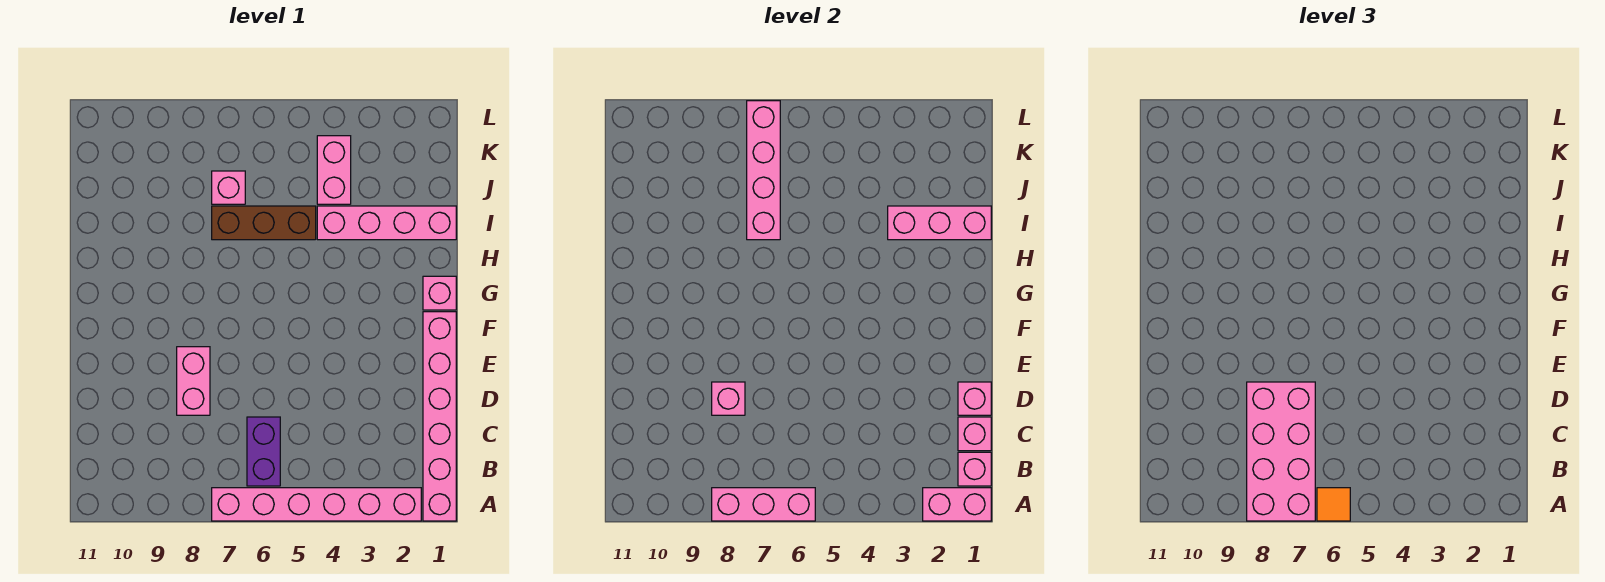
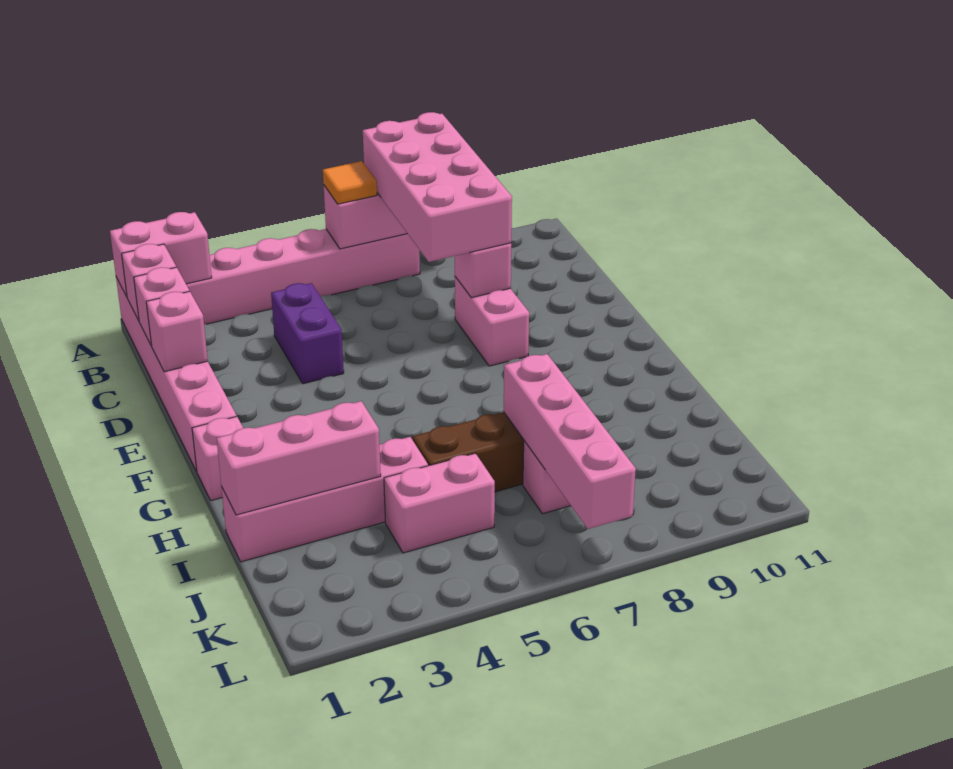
purple brick B6:C6 level 1 -> purple brick C4:D4 level 1
pink brick J4:K4 level 1 -> pink brick J4:J5 level 1

